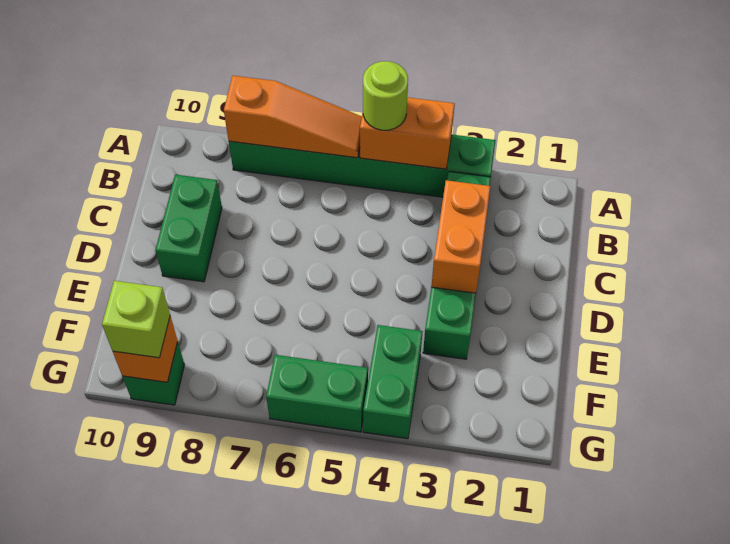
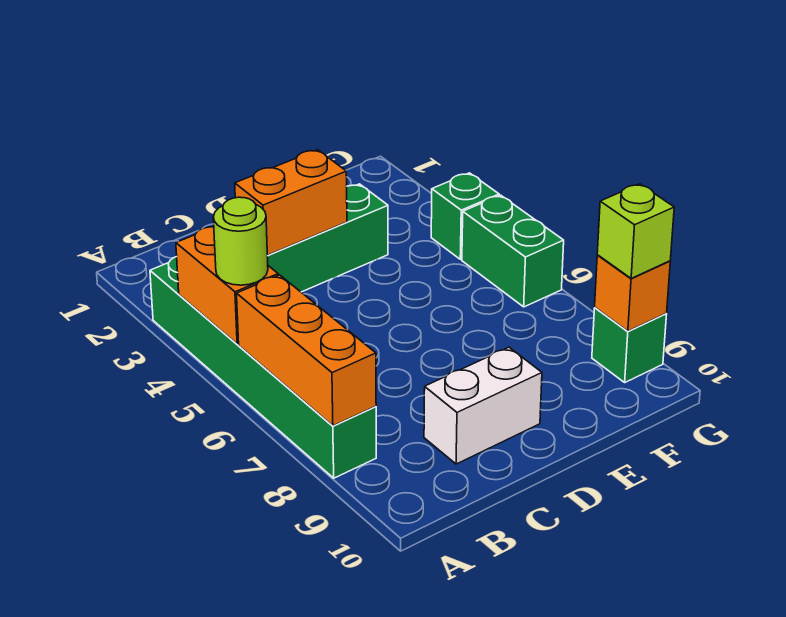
orange slope A6:A8 level 2 top 8 -> orange brick A6:A8 level 2
green brick C9:D9 level 1 -> white brick C9:D9 level 1
green brick F4:G4 level 1 -> green brick G4 level 1

